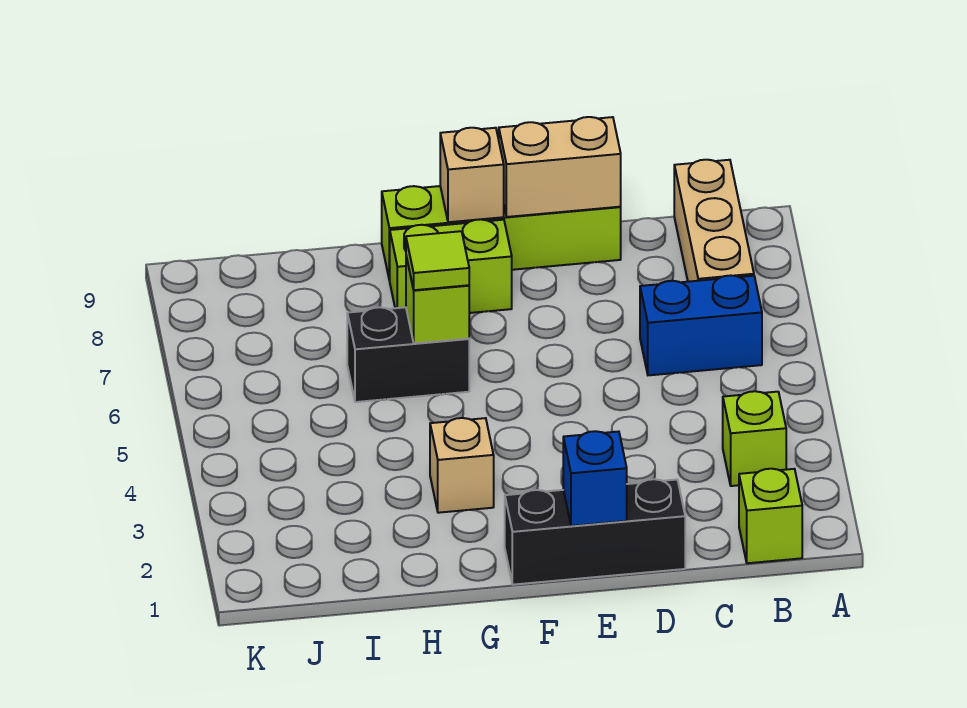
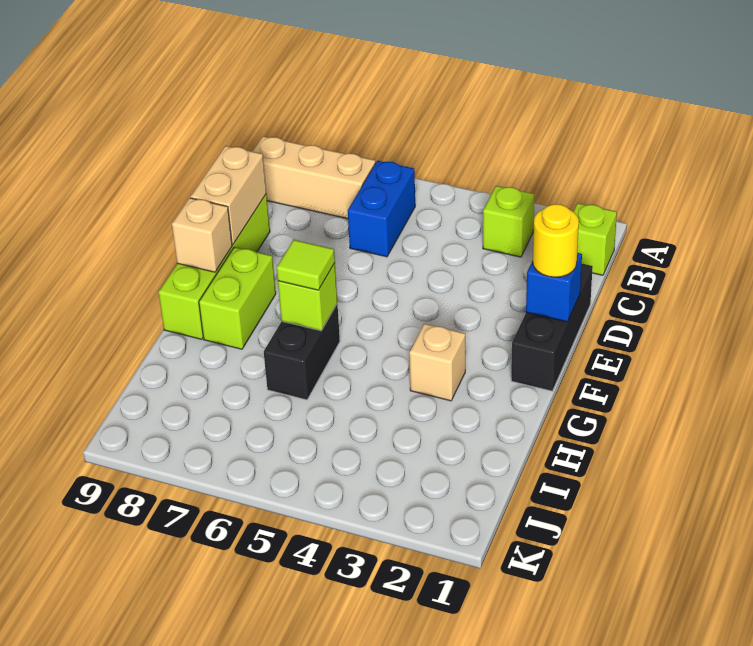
none -> yellow round brick E1 level 3

